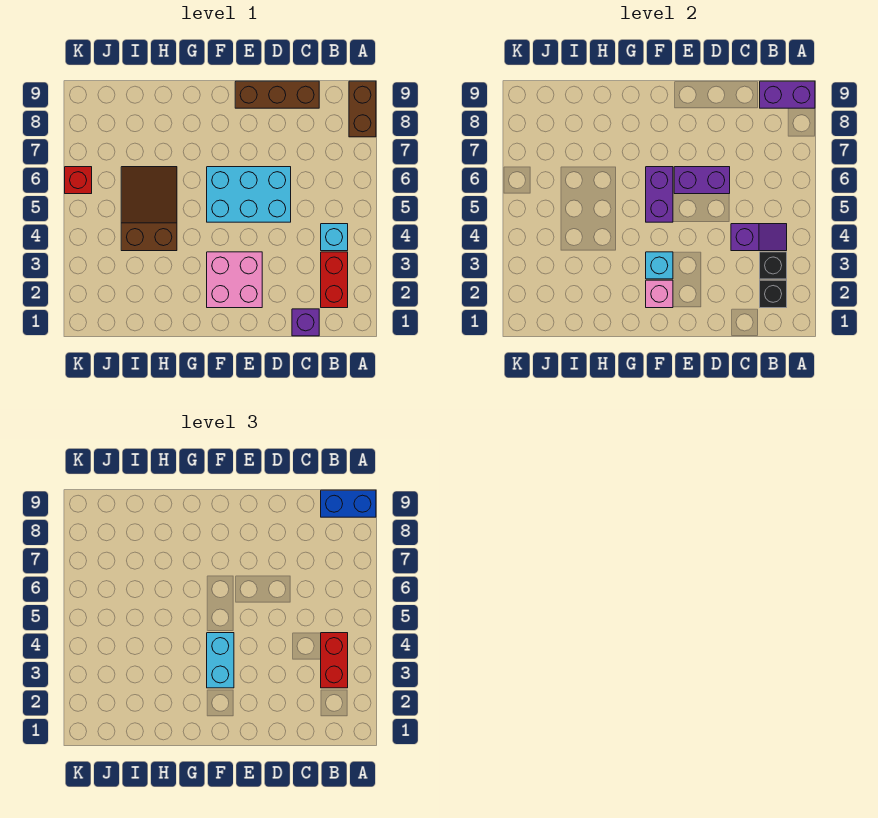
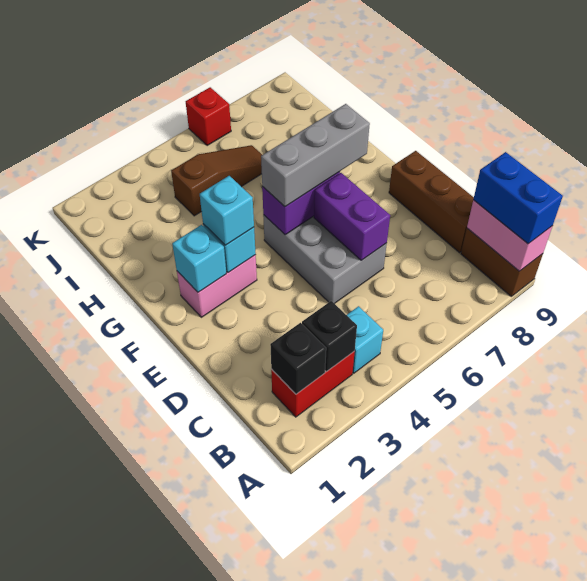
brown brick A8:A9 level 1 -> brown brick A9:B9 level 1
purple brick A9:B9 level 2 -> pink brick A9:B9 level 2
red brick B3:B4 level 3 -> none
purple slope B4:C4 level 2 top C -> none
purple brick C1 level 1 -> none
cyan brick D5:F6 level 1 -> grey brick D5:F6 level 1
pink brick E2:F3 level 1 -> pink brick F2:F3 level 1
pink brick F2 level 2 -> cyan brick F2 level 2
cyan brick F3:F4 level 3 -> cyan brick F3 level 3
none -> grey brick F5:F7 level 3
brown slope H4:I6 level 1 top 4 -> brown slope I4:I6 level 1 top 4

